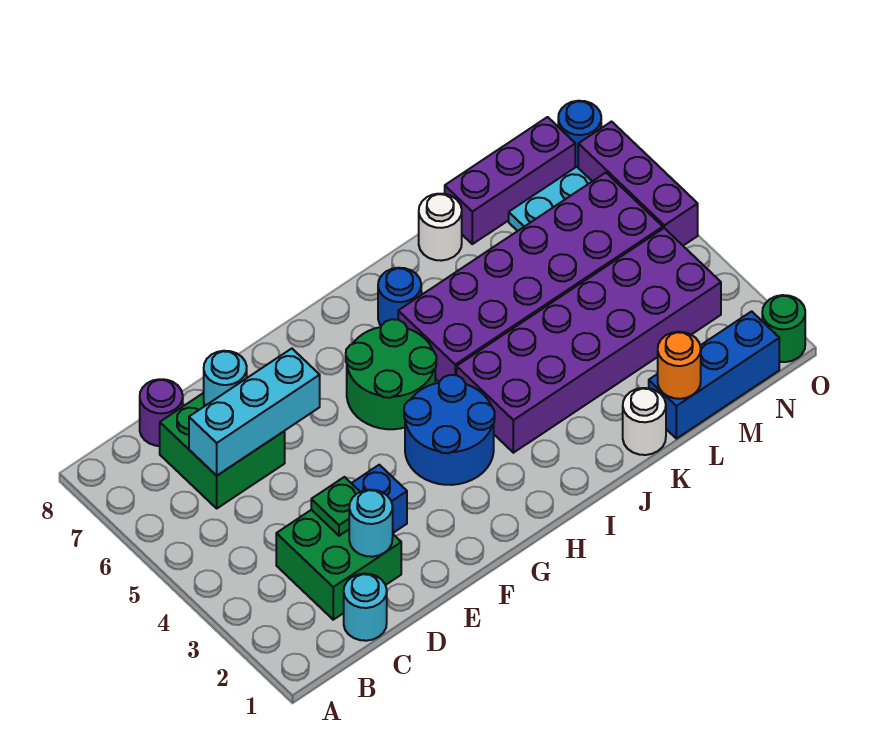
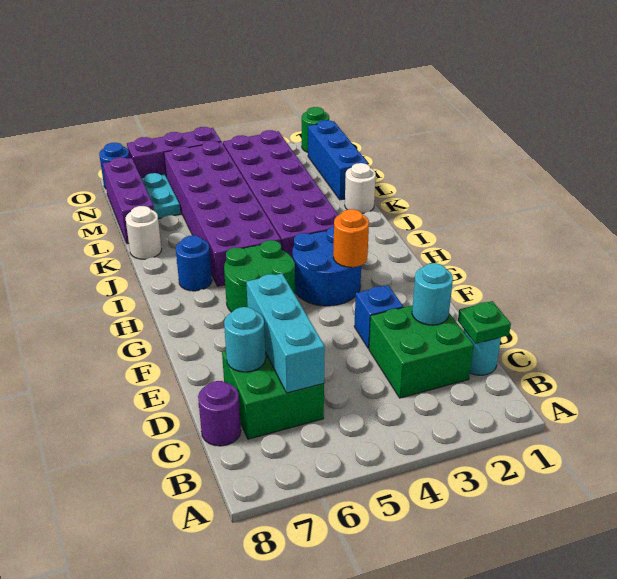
green plate D3 level 2 -> green plate C1 level 2
orange round brick L1 level 2 -> orange round brick G3 level 2

